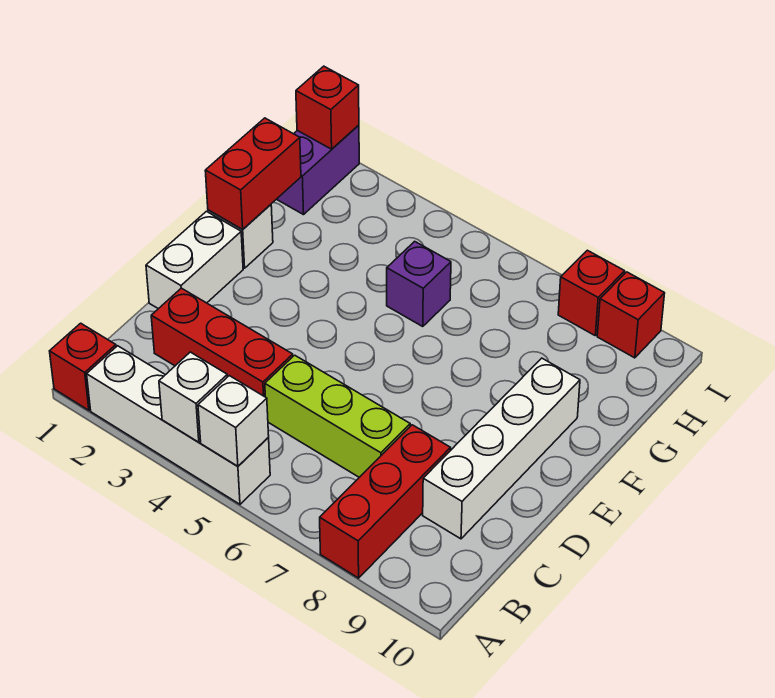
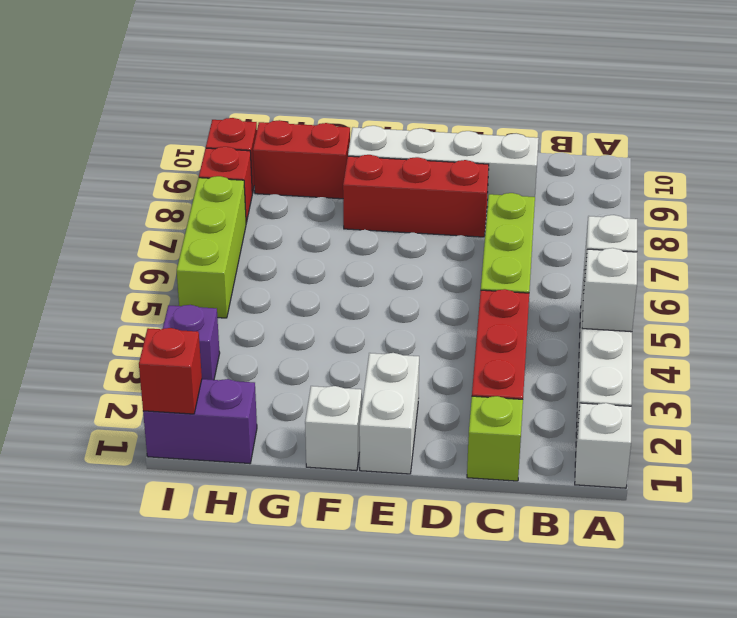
red brick A1 level 1 -> white brick A1 level 1
red brick A8:C8 level 1 -> red brick D8:F8 level 1
none -> lime brick C1 level 1
white brick D1:E1 level 1 -> white brick E1:E2 level 1
red brick F1:G1 level 2 -> red brick G9:H9 level 1
purple brick G5 level 1 -> purple brick I3 level 1
none -> lime brick I5:I7 level 1

